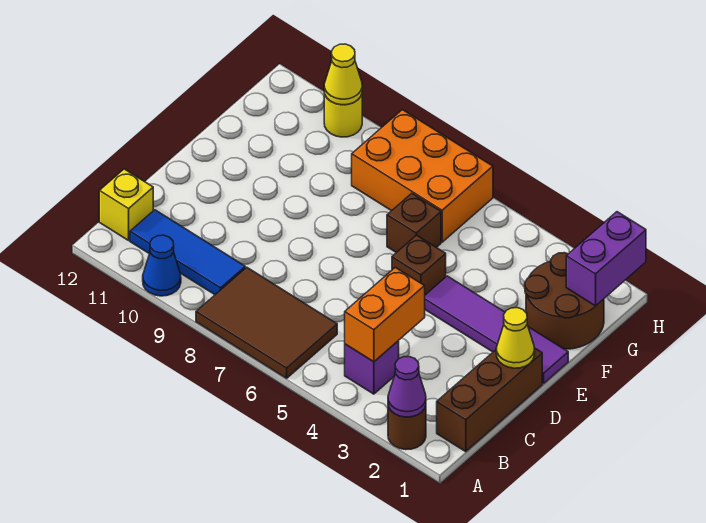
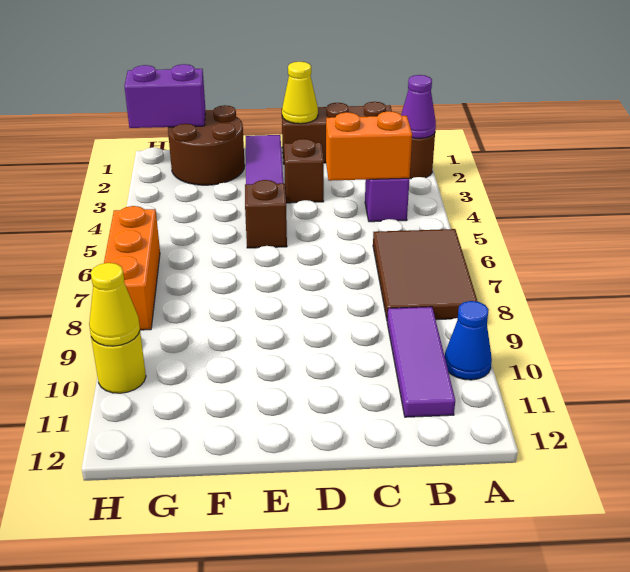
blue tile B9:B11 level 1 -> purple tile B9:B11 level 1
yellow brick B12 level 1 -> none
brown brick F6 level 1 -> brown brick D3 level 1
orange brick G6:H8 level 1 -> orange brick H6:H8 level 1

